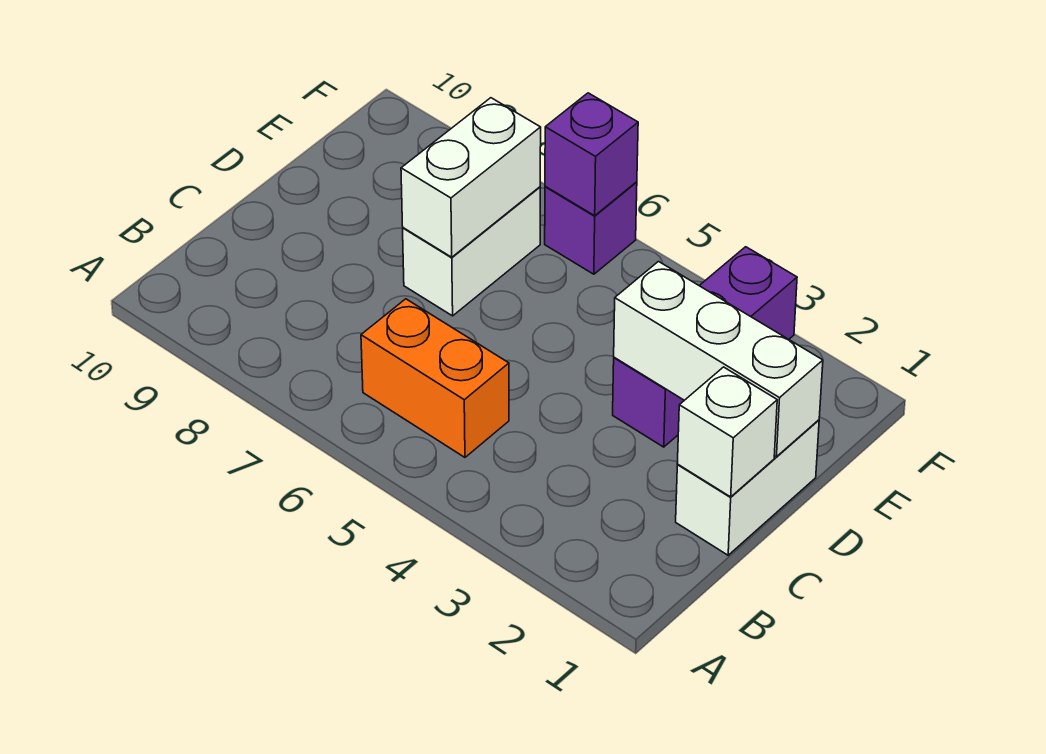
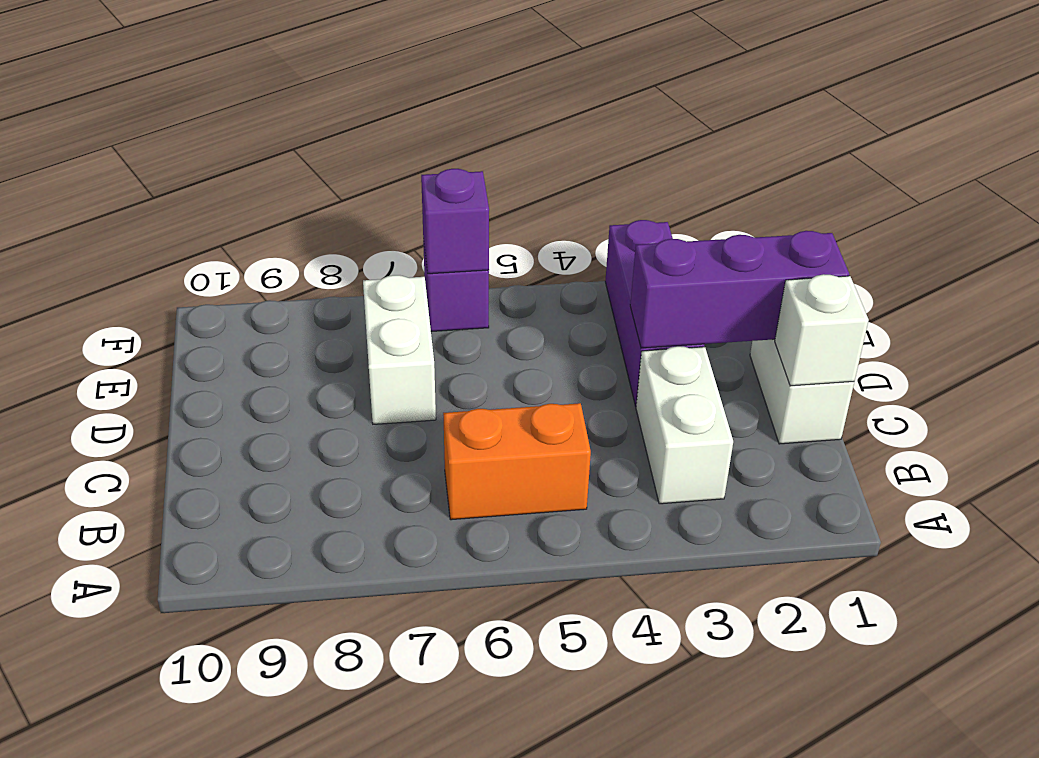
white brick D1:D3 level 2 -> purple brick D1:D3 level 2
white brick D7:E7 level 2 -> white brick B3:C3 level 1

